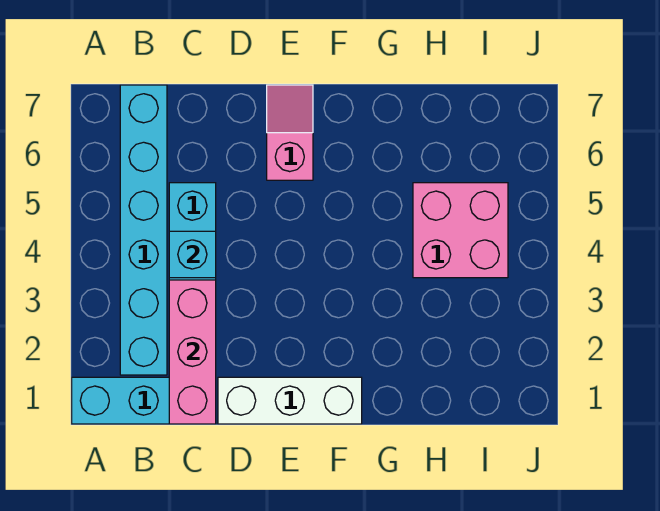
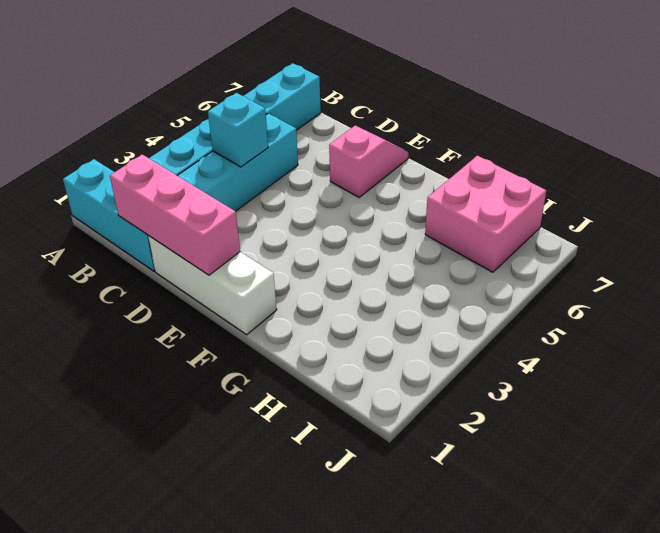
pink brick C1:C3 level 2 -> pink brick C1:E1 level 2
pink brick H4:I5 level 1 -> pink brick H6:I7 level 1

